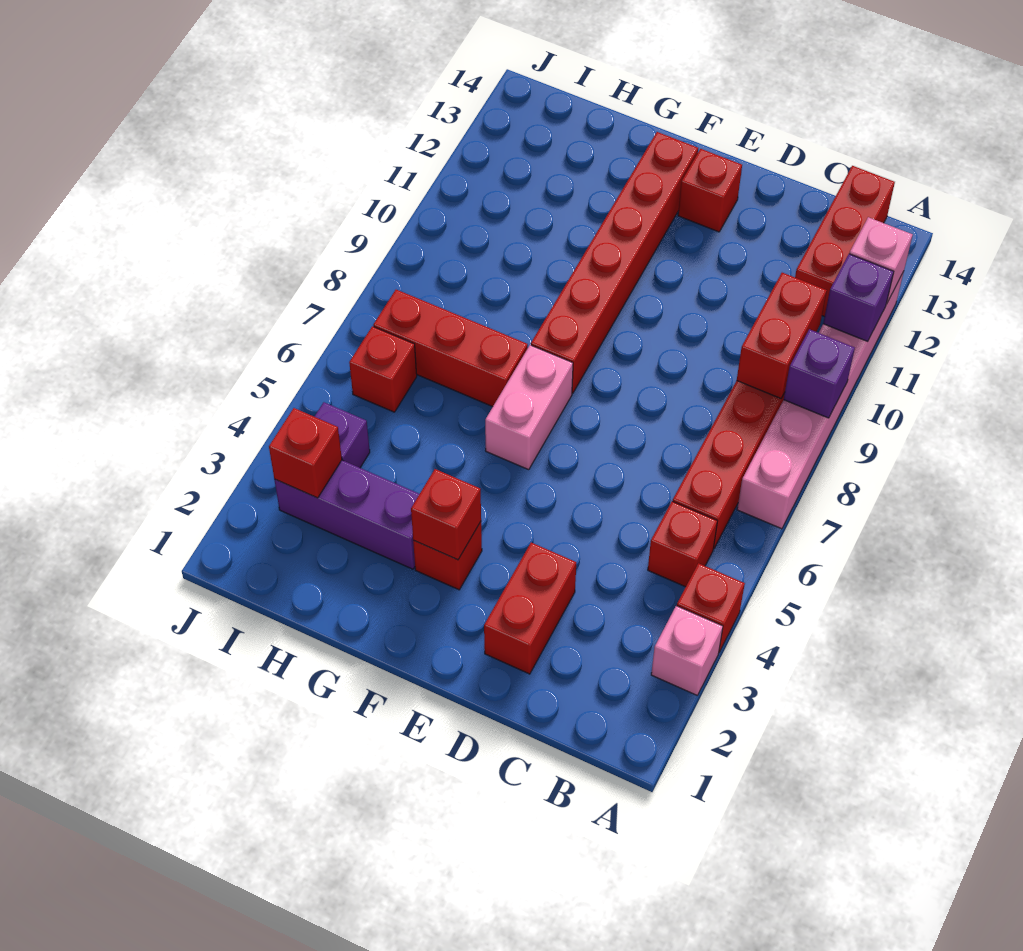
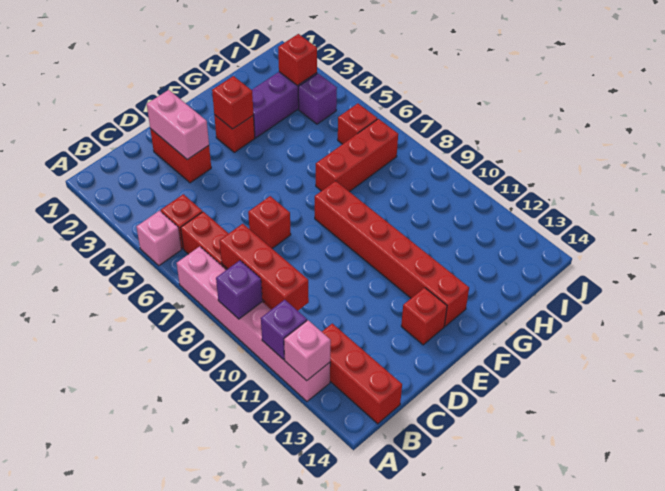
pink brick A3 level 1 -> pink brick A5 level 1
red brick A4 level 1 -> red brick D7 level 1
red brick B9:B10 level 2 -> red brick B8:B10 level 2
pink brick F6:F7 level 1 -> pink brick D2:D3 level 2

